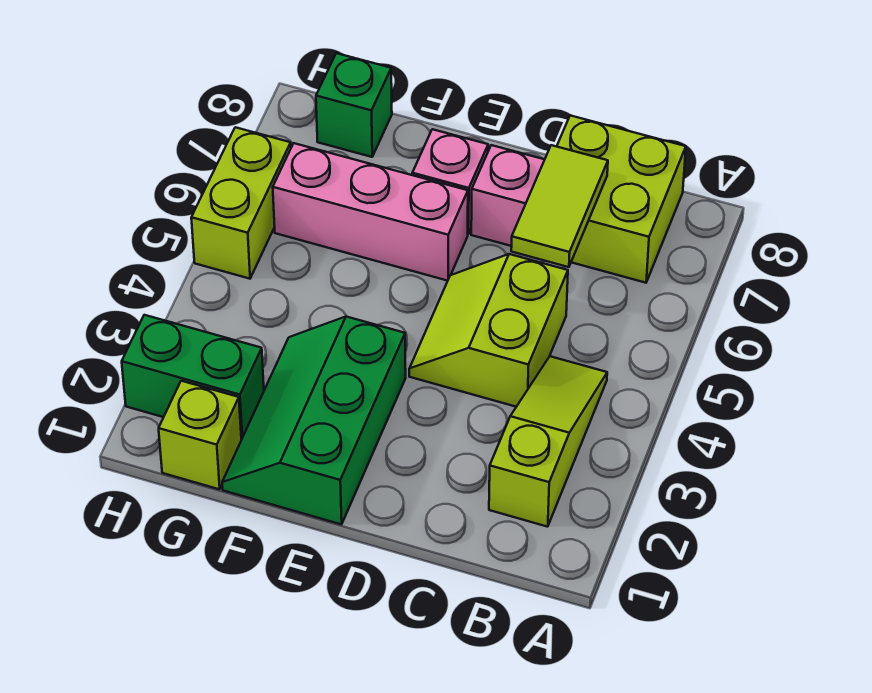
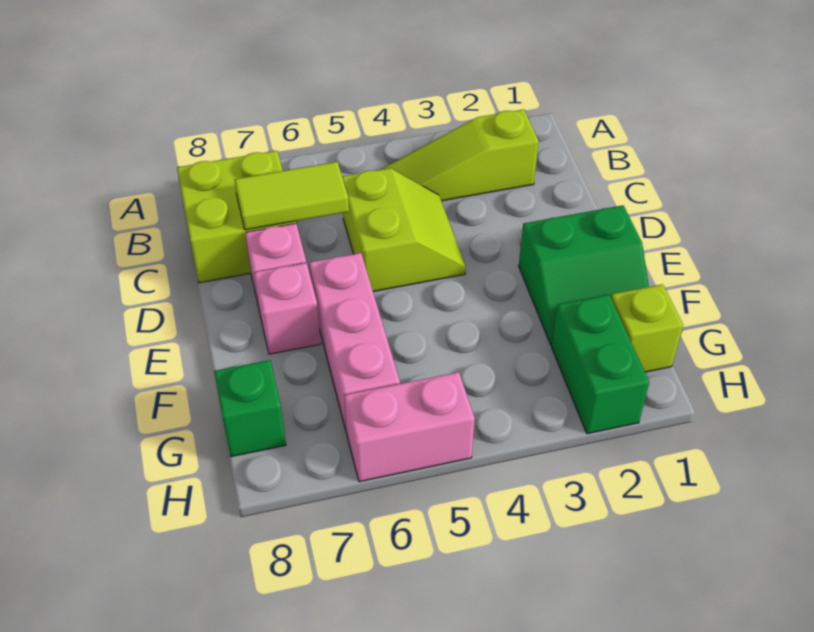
lime slope C4:D5 level 1 top C -> lime slope C4:D5 level 1 top 5
green slope E1:F3 level 1 top E -> green slope E1:F2 level 1 top E
lime brick H5:H6 level 1 -> pink brick H5:H6 level 1

